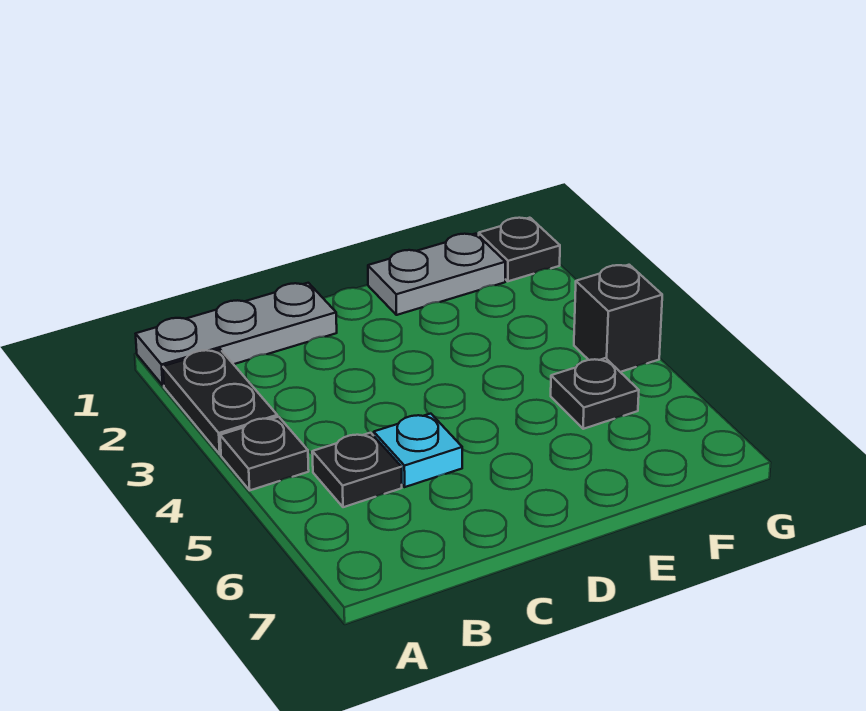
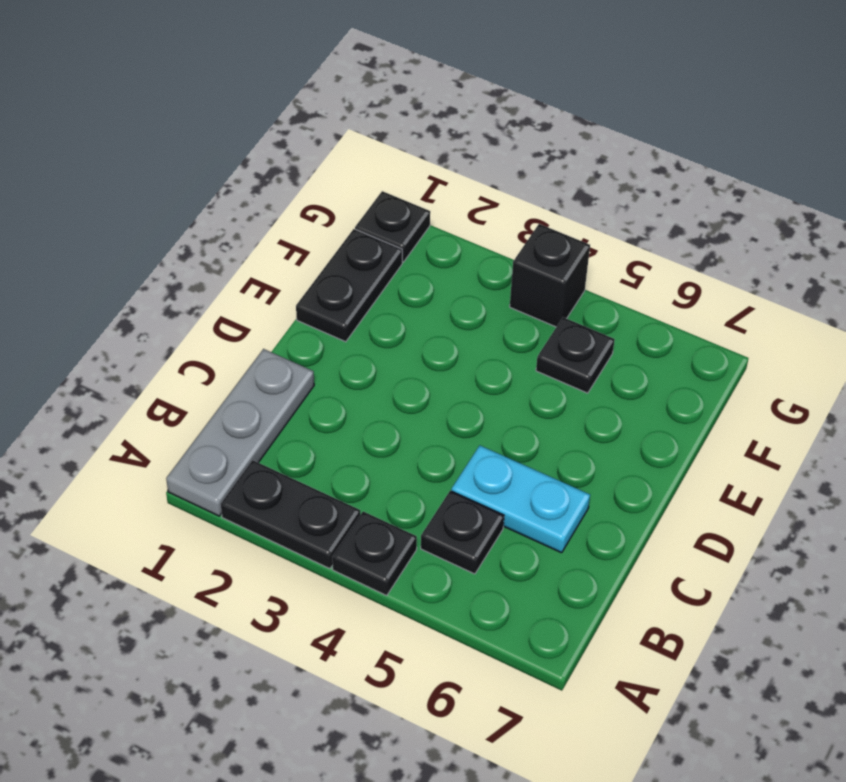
cyan plate C5 level 1 -> cyan plate C5:C6 level 1
grey plate E1:F1 level 1 -> black plate E1:F1 level 1

